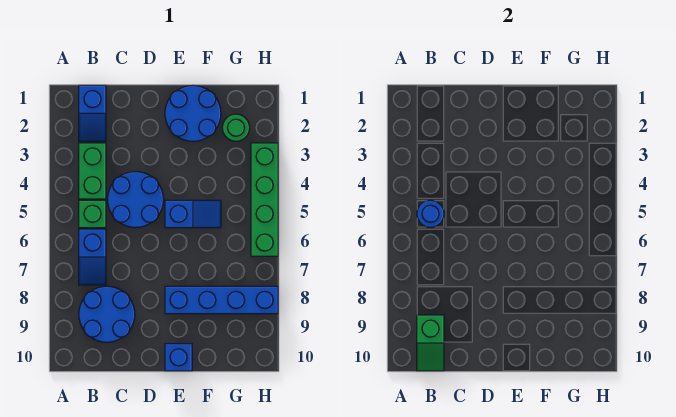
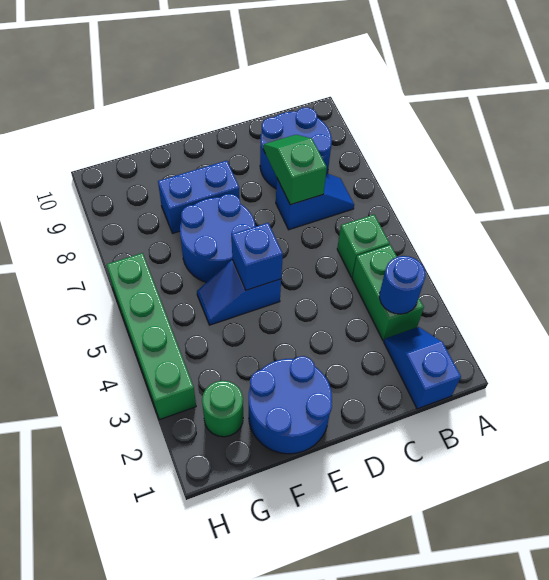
blue round brick B5 level 2 -> blue round brick B3 level 2
blue slope B6:B7 level 1 top 6 -> blue slope B7:C7 level 1 top C
green slope B9:B10 level 2 top 9 -> green slope C7:C8 level 2 top 7
blue round brick C4:D5 level 1 -> blue round brick E6:F7 level 1
blue brick E8:H8 level 1 -> blue brick E8:F8 level 1
blue brick E10 level 1 -> blue brick E5 level 2

